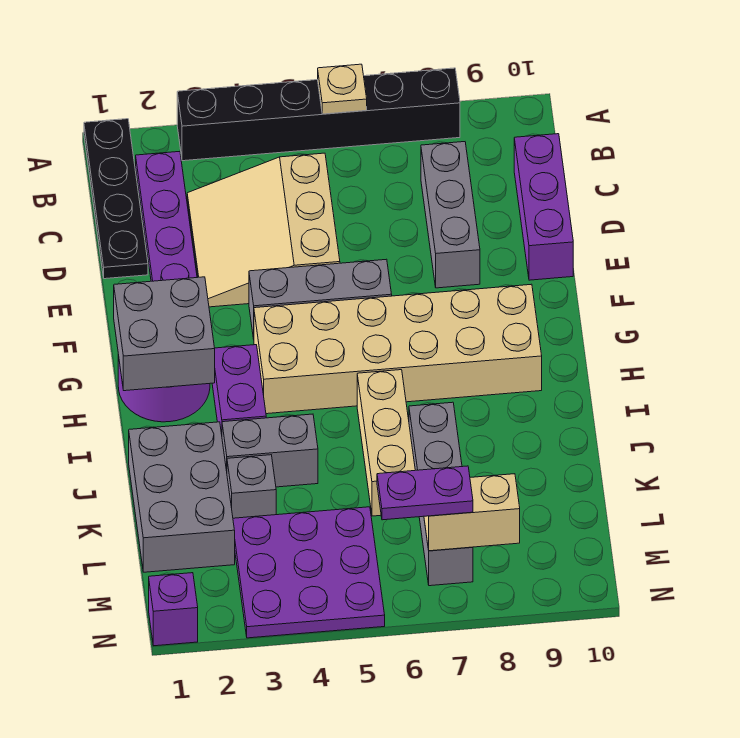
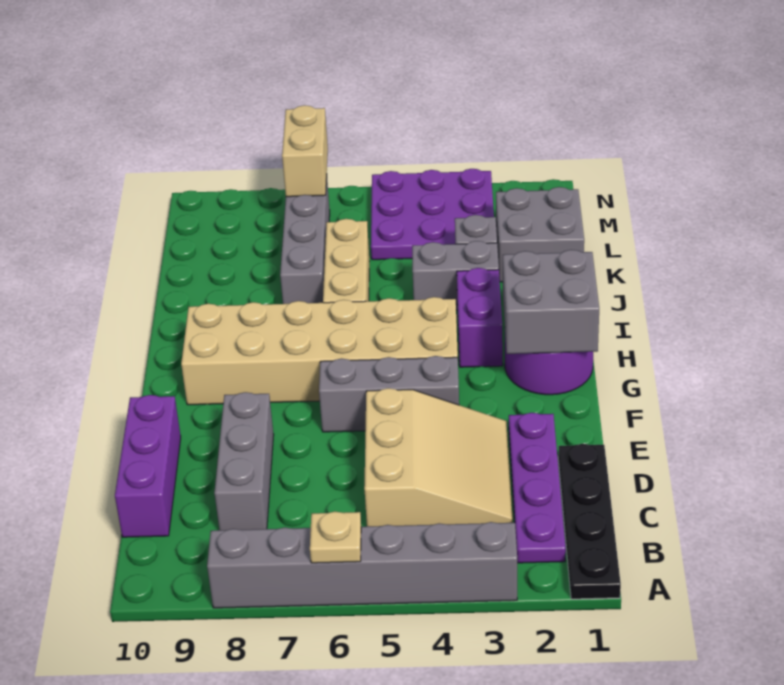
black brick A3:A8 level 1 -> grey brick A3:A8 level 1
grey brick J1:L2 level 1 -> grey brick K1:L2 level 1
purple plate M6:M7 level 3 -> none
tan brick M7:M8 level 2 -> tan brick M7:N7 level 2
purple brick N1 level 1 -> none

